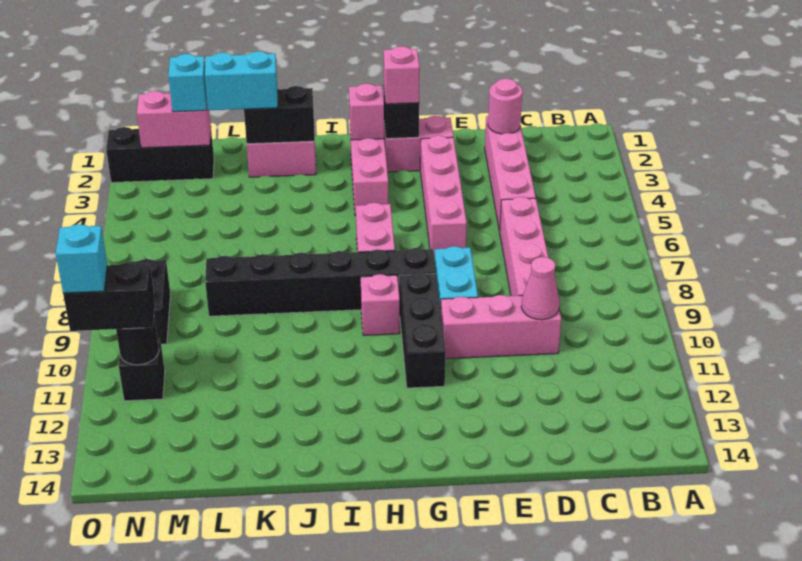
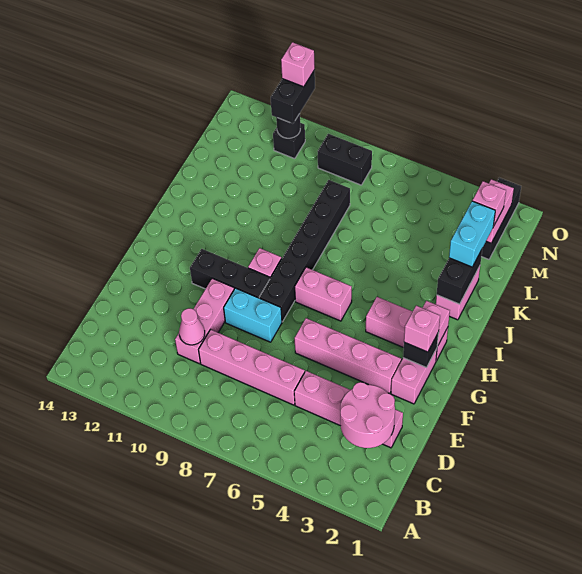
pink round brick D2 level 2 -> pink round brick C2:D3 level 2
cyan brick M2 level 3 -> pink brick M2 level 3
cyan brick O11 level 4 -> pink brick O11 level 4

